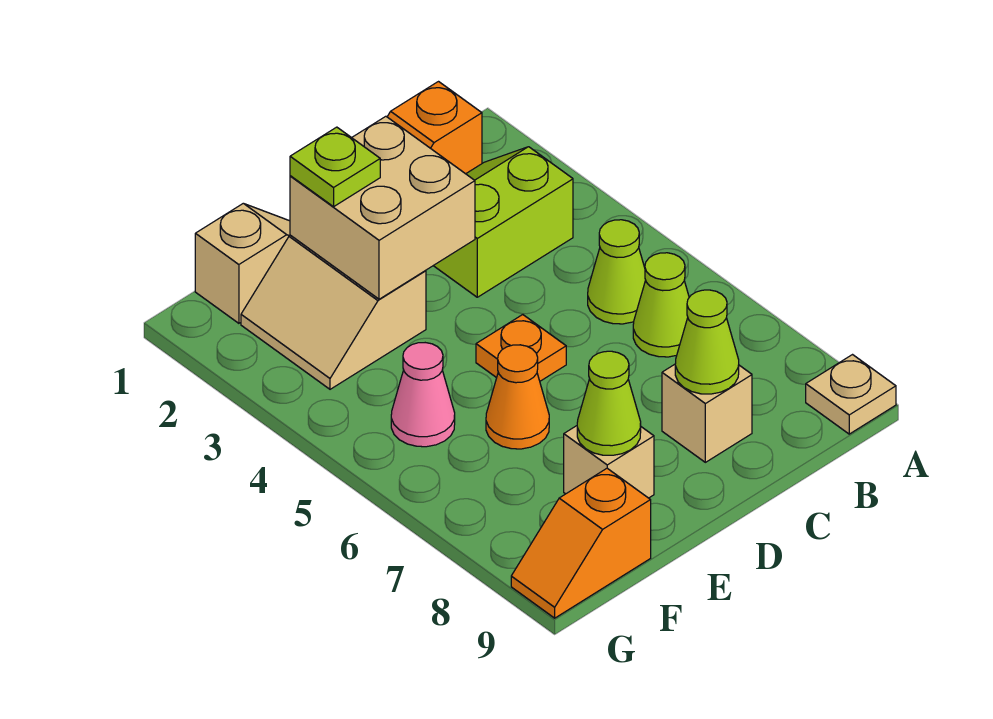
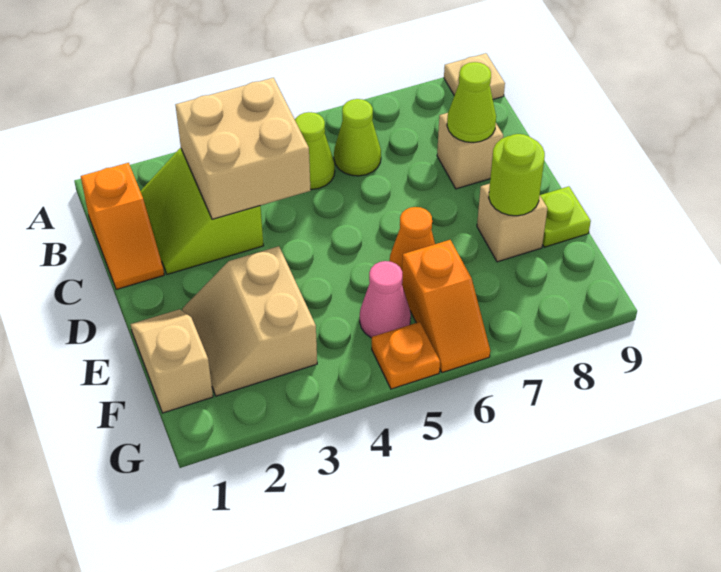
tan brick D2:E3 level 2 -> tan brick B3:C4 level 2
orange plate D5 level 1 -> orange plate G5 level 1
tan slope E2:F3 level 1 top E -> tan slope E2:F3 level 1 top 3
lime plate E2 level 3 -> lime plate E9 level 1
lime cone E8 level 2 -> lime round brick E8 level 2
orange slope F9:G9 level 1 top F -> orange slope F6:G6 level 1 top F

